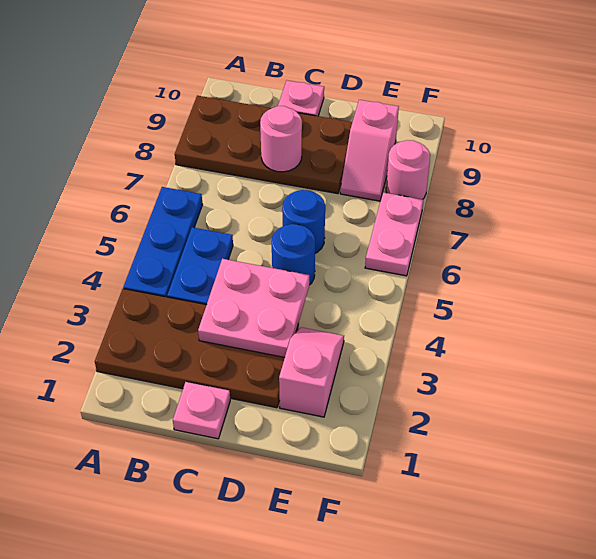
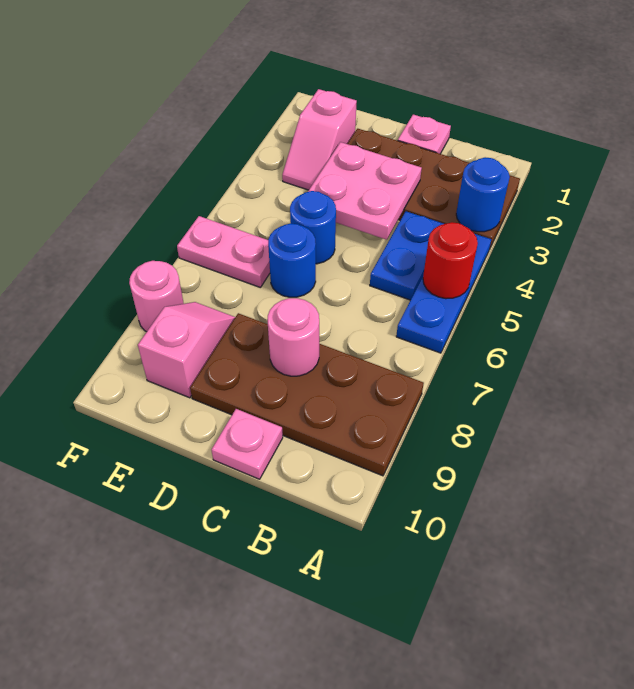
none -> blue round brick A3 level 2
none -> red round brick A5 level 2
pink plate F6:F7 level 1 -> pink plate E6:F6 level 1

